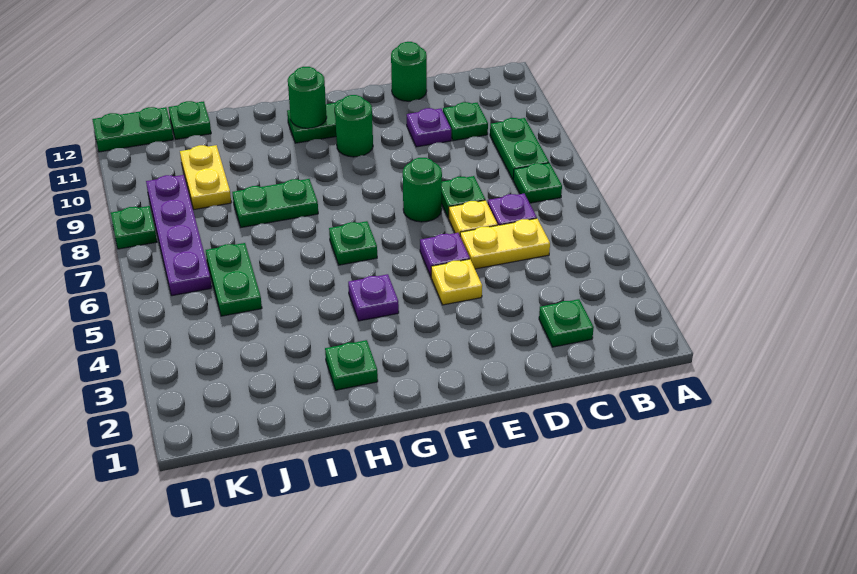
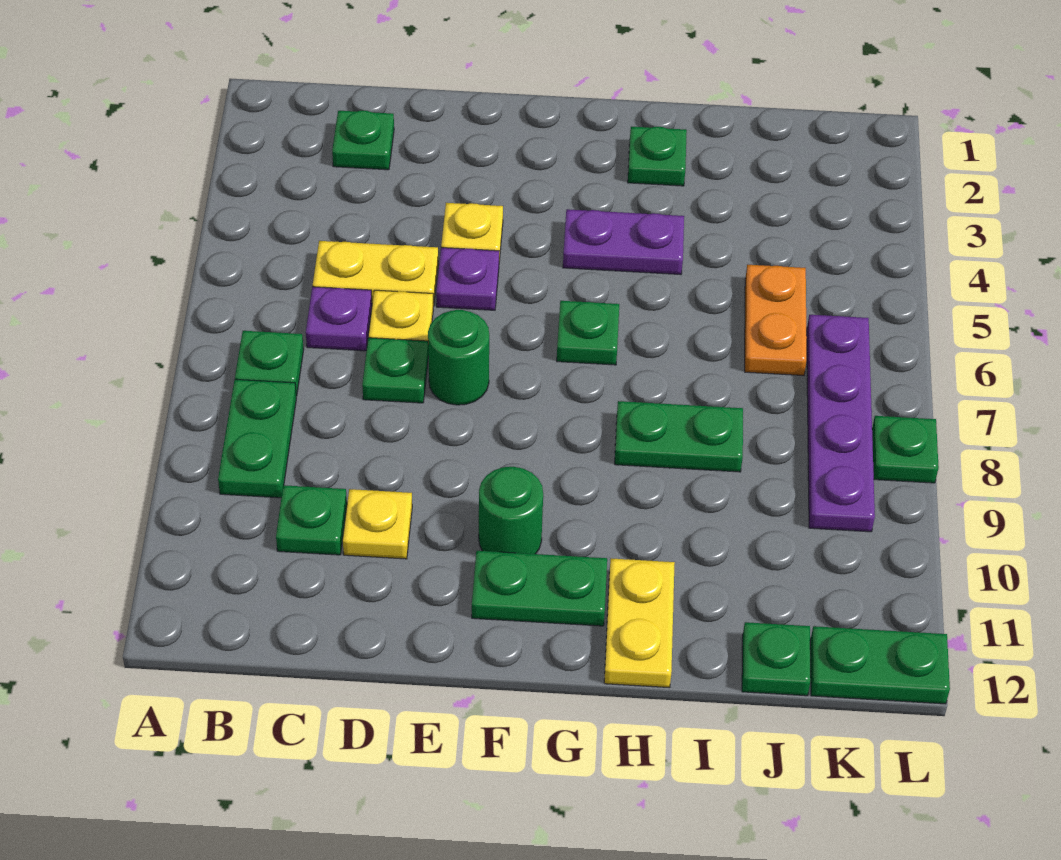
purple plate D10 level 1 -> yellow plate D10 level 1
green round brick D12 level 1 -> none
purple plate G4 level 1 -> purple plate G4:H4 level 1
green round brick G11 level 2 -> none
green plate J5:J6 level 1 -> orange plate J5:J6 level 1
yellow plate J9:J10 level 1 -> yellow plate H11:H12 level 1

